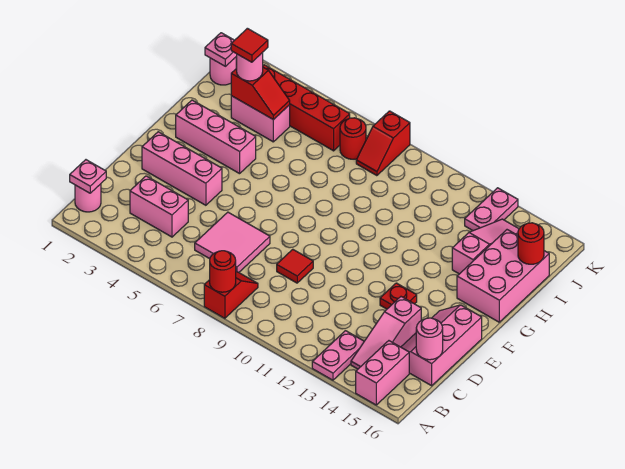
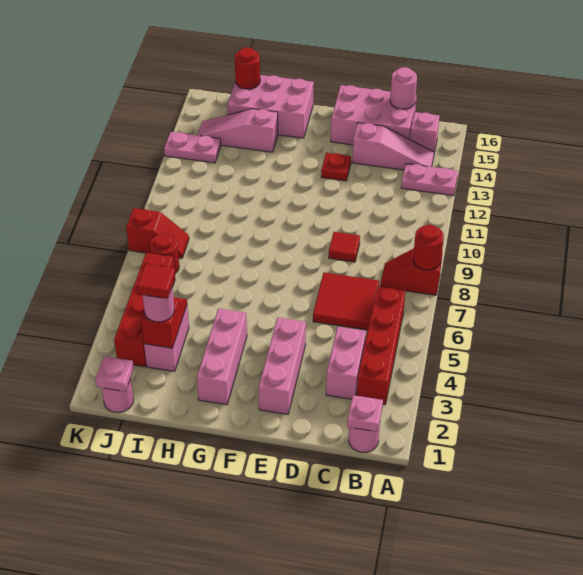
pink brick A15:B15 level 1 -> pink brick B15 level 1
none -> red brick B3:B6 level 1
pink tile C6:D7 level 1 -> red tile C6:D7 level 1
pink slope C15:E16 level 1 top 16 -> pink brick C15:E16 level 1

